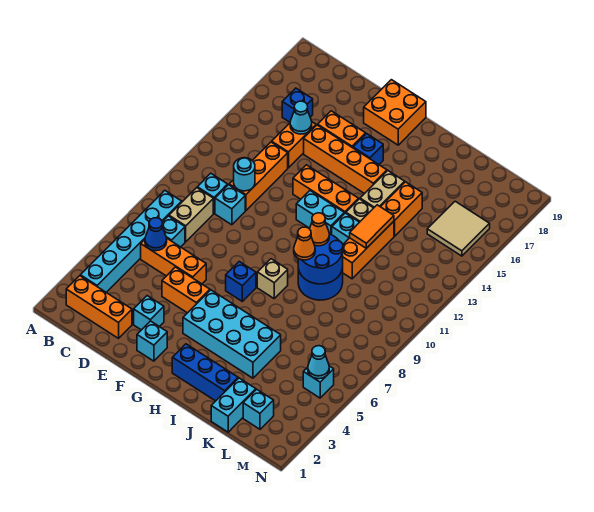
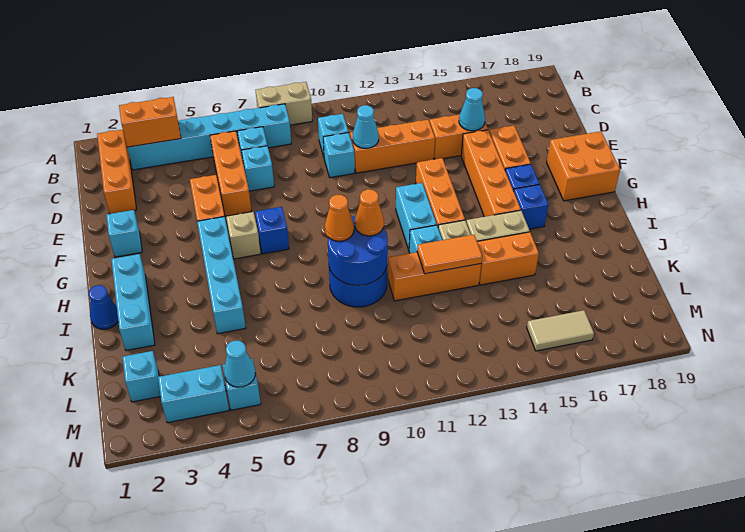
none -> orange brick B3:B4 level 2
blue cone C6 level 2 -> blue cone I1 level 1
tan brick C8:C9 level 1 -> tan brick A8:A9 level 1
blue brick C16 level 1 -> blue brick H16 level 1
cyan round brick D11 level 2 -> cyan cone D11 level 2
cyan brick E3 level 1 -> cyan brick D7 level 1
cyan brick G4:J5 level 1 -> cyan brick G5:J5 level 1
blue brick H2:J2 level 1 -> cyan brick H2:J2 level 1
tan brick H8 level 1 -> tan brick G6 level 1
cyan brick K1:K2 level 1 -> cyan brick M3:M4 level 1
tan tile L15:M16 level 1 -> tan tile M15:M16 level 1

